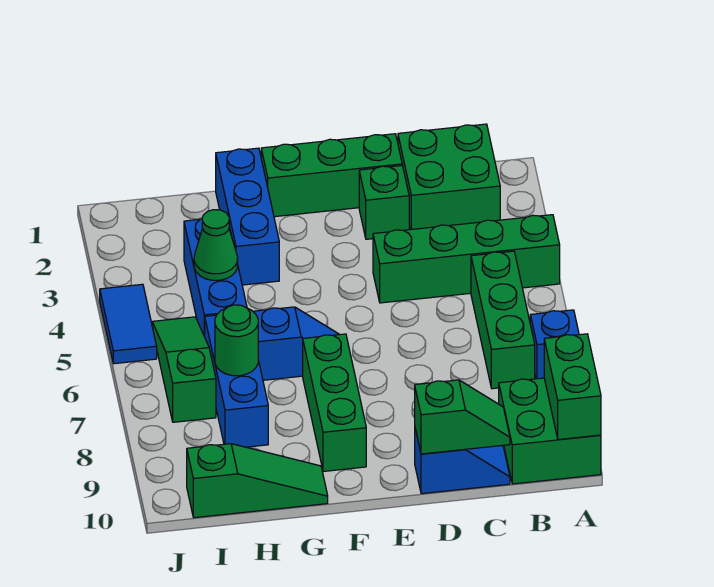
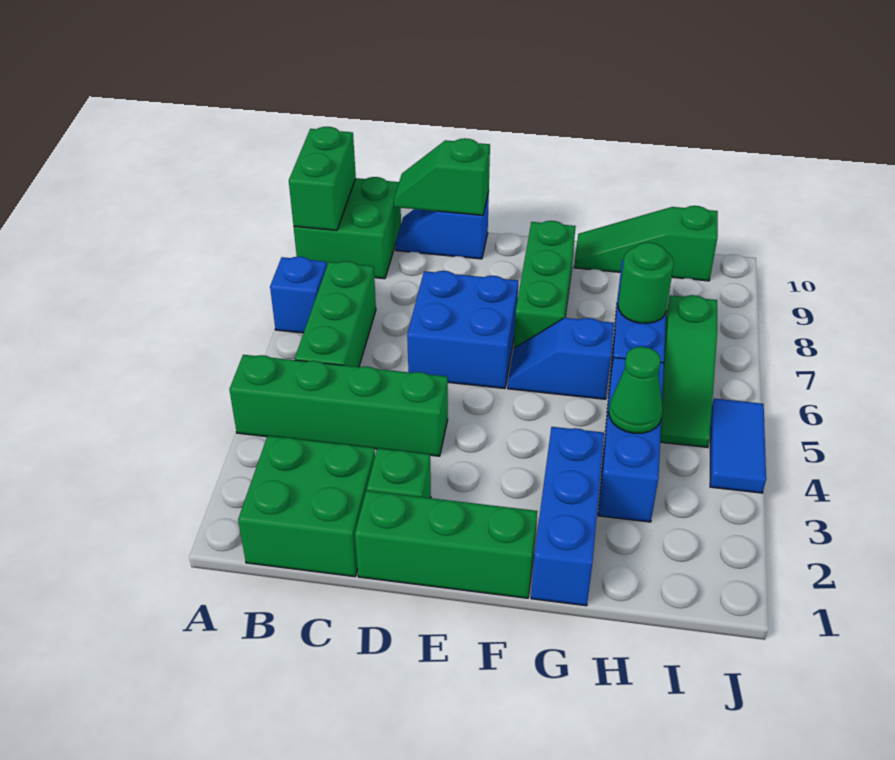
none -> blue brick D6:E7 level 1

